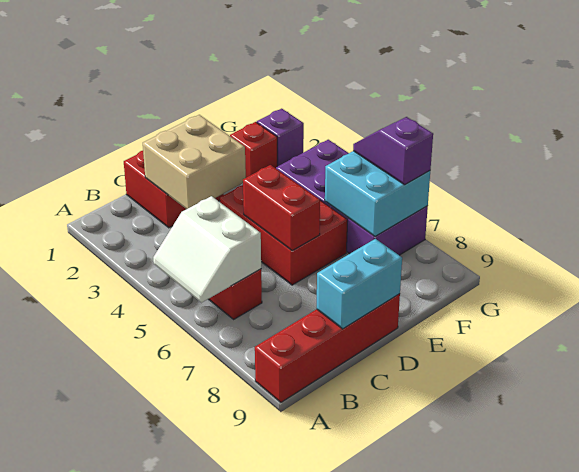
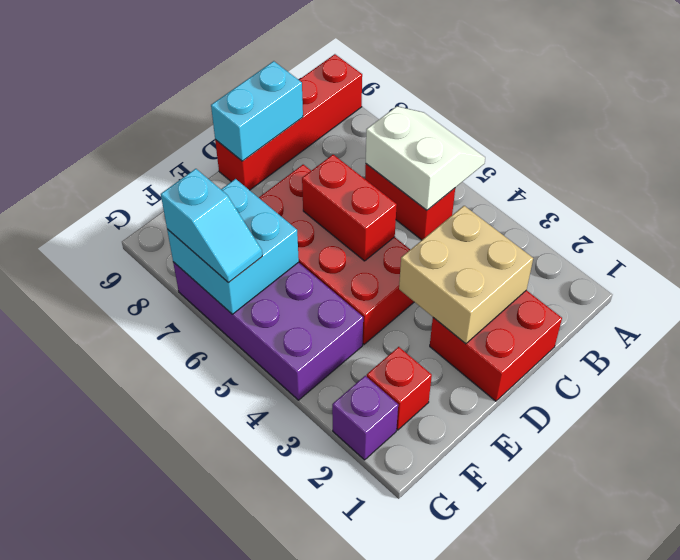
red brick D4:E6 level 1 -> red brick D4:E7 level 1
purple slope G6:G7 level 3 top 7 -> cyan slope G6:G7 level 3 top 7

